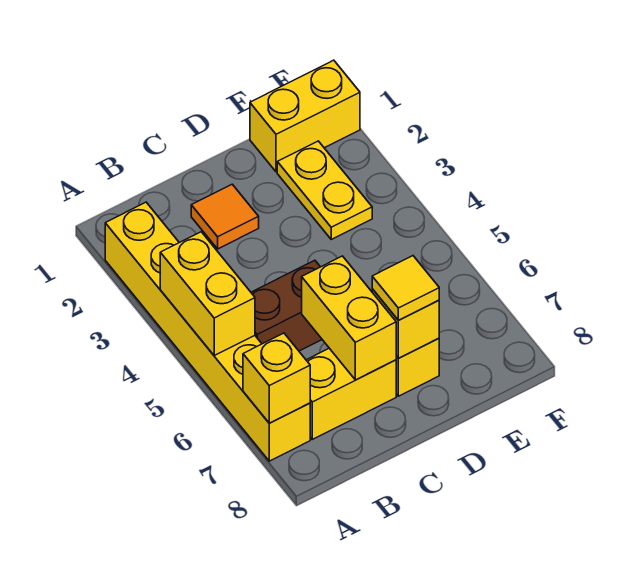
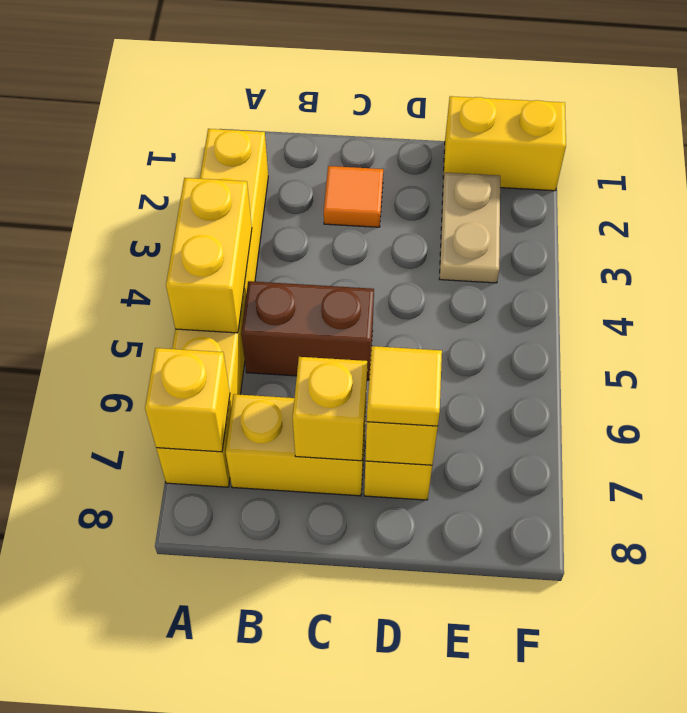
yellow brick C6:C7 level 2 -> yellow brick C7 level 2
yellow plate E2:E3 level 1 -> tan plate E2:E3 level 1

